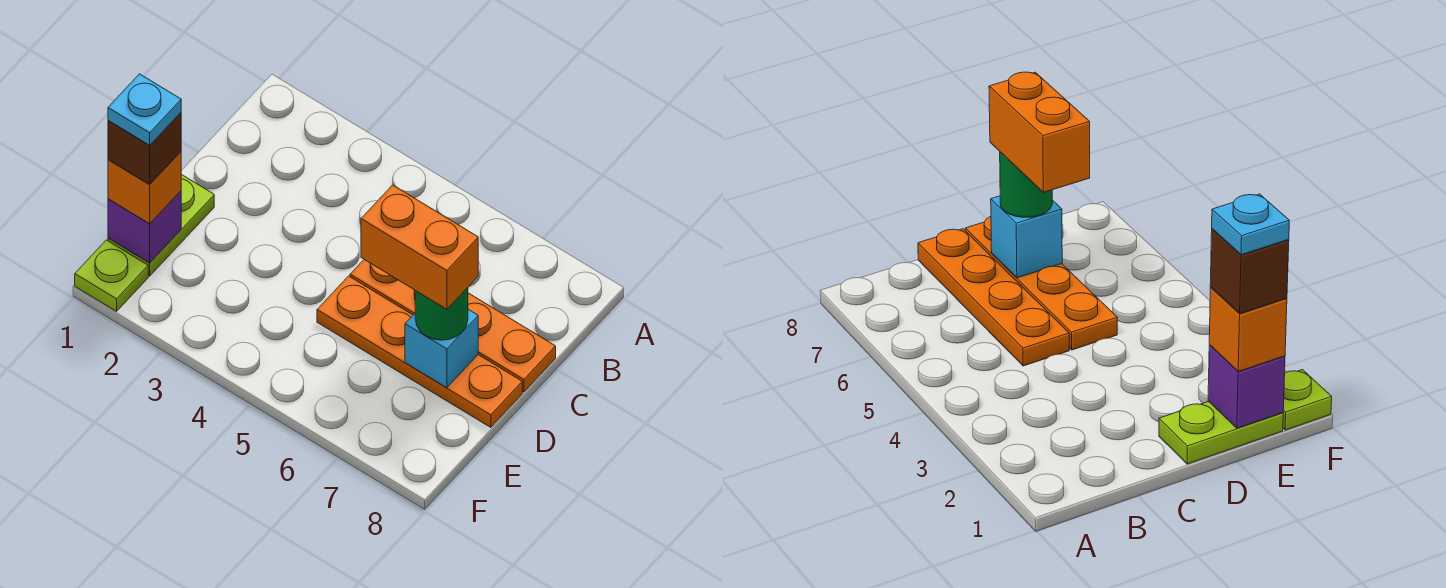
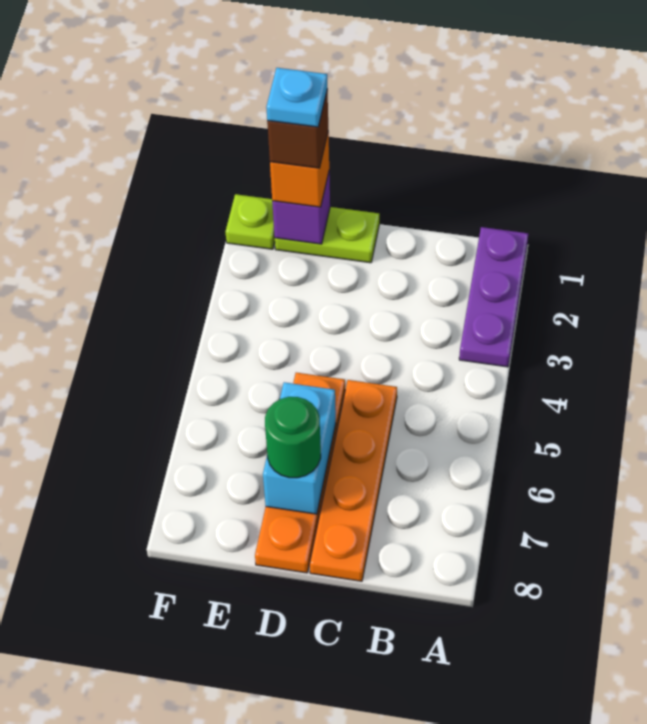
none -> purple plate A1:A3 level 1
orange brick D6:D7 level 4 -> none
cyan brick D7 level 2 -> cyan brick D6:D7 level 2

